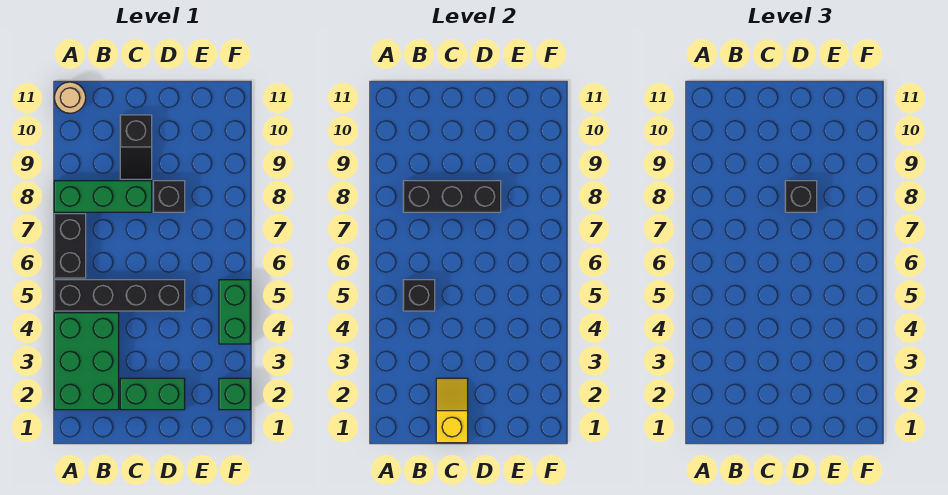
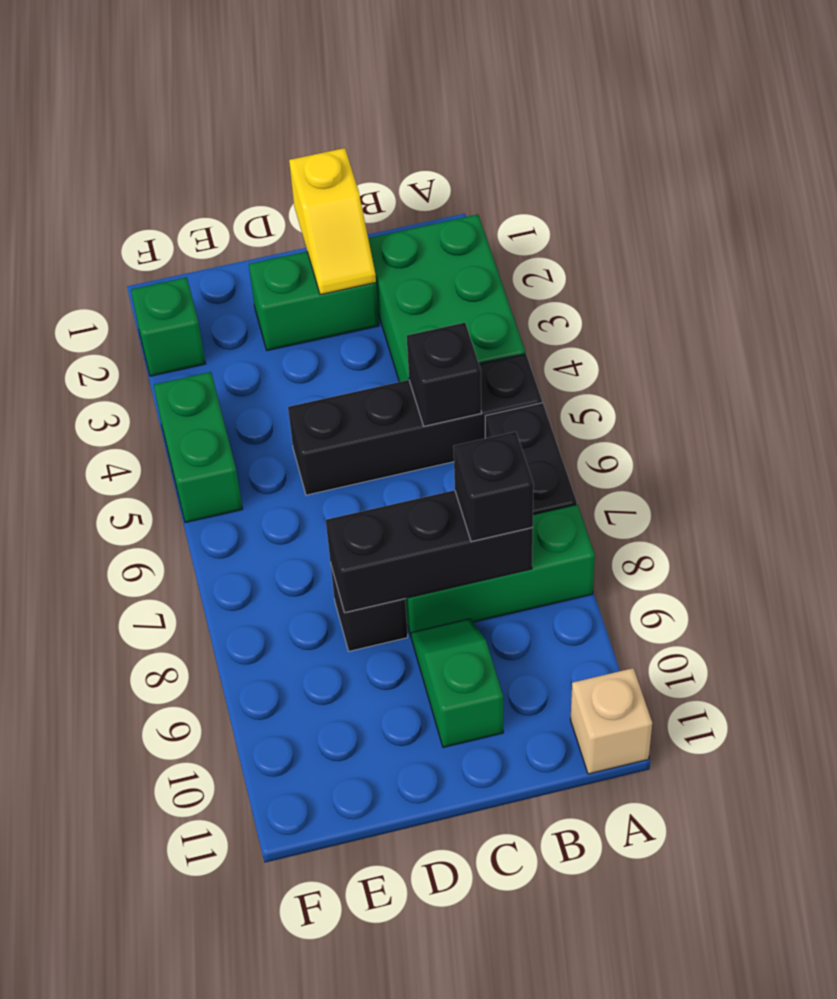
tan round brick A11 level 1 -> tan brick A11 level 1
black slope C9:C10 level 1 top 10 -> green slope C9:C10 level 1 top 10
black brick D8 level 3 -> black brick B8 level 3

